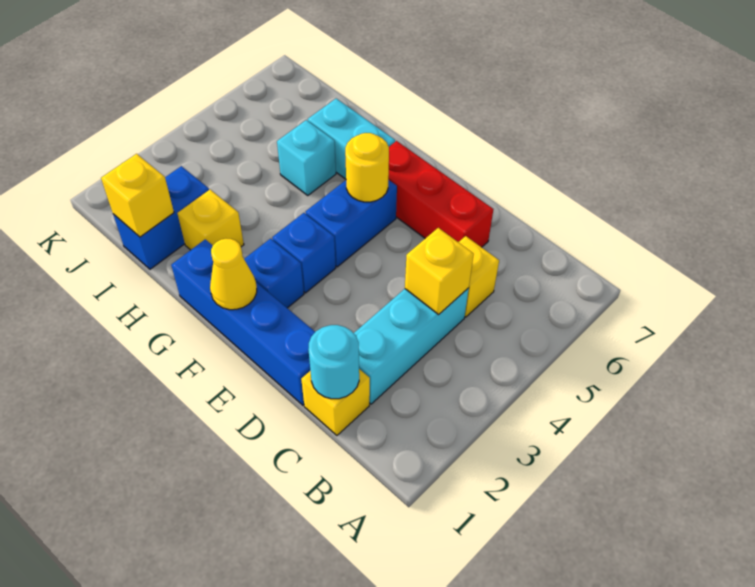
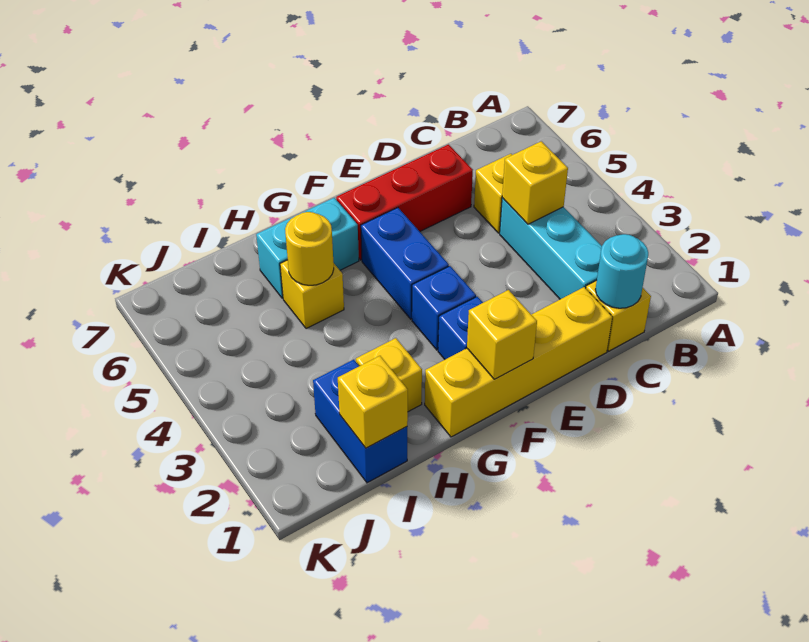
blue brick D1:G1 level 1 -> yellow brick D1:G1 level 1
yellow cone F1 level 2 -> yellow brick F1 level 2
yellow round brick F5 level 2 -> yellow round brick H5 level 2
cyan brick H5 level 1 -> yellow brick H5 level 1

